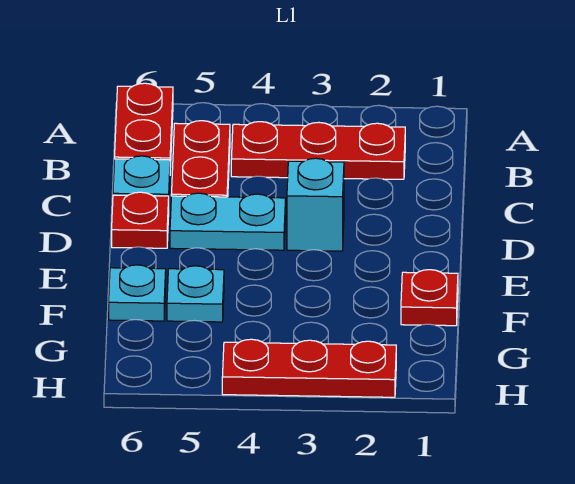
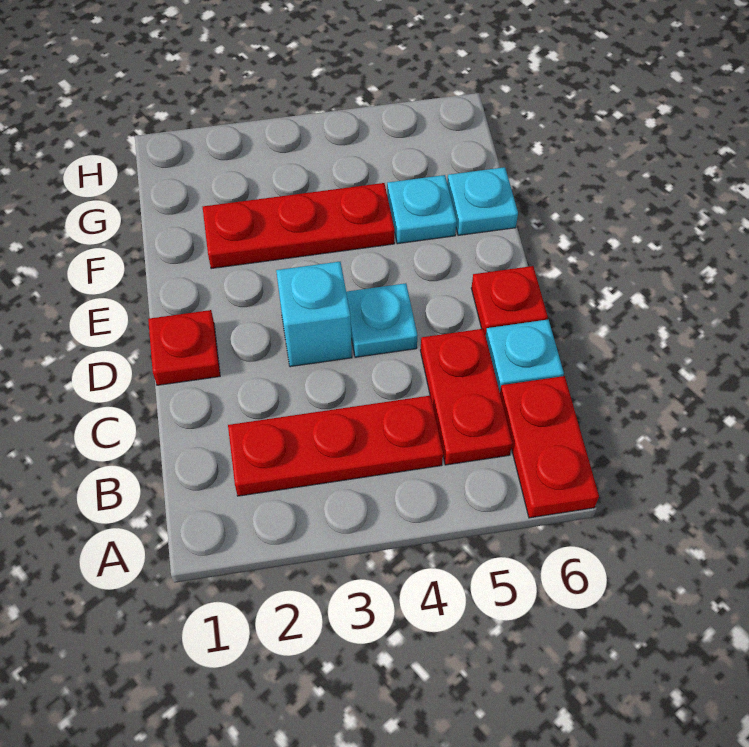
cyan plate D4:D5 level 1 -> cyan plate D4 level 1
red plate F1 level 1 -> red plate D1 level 1
red plate H2:H4 level 1 -> red plate F2:F4 level 1

